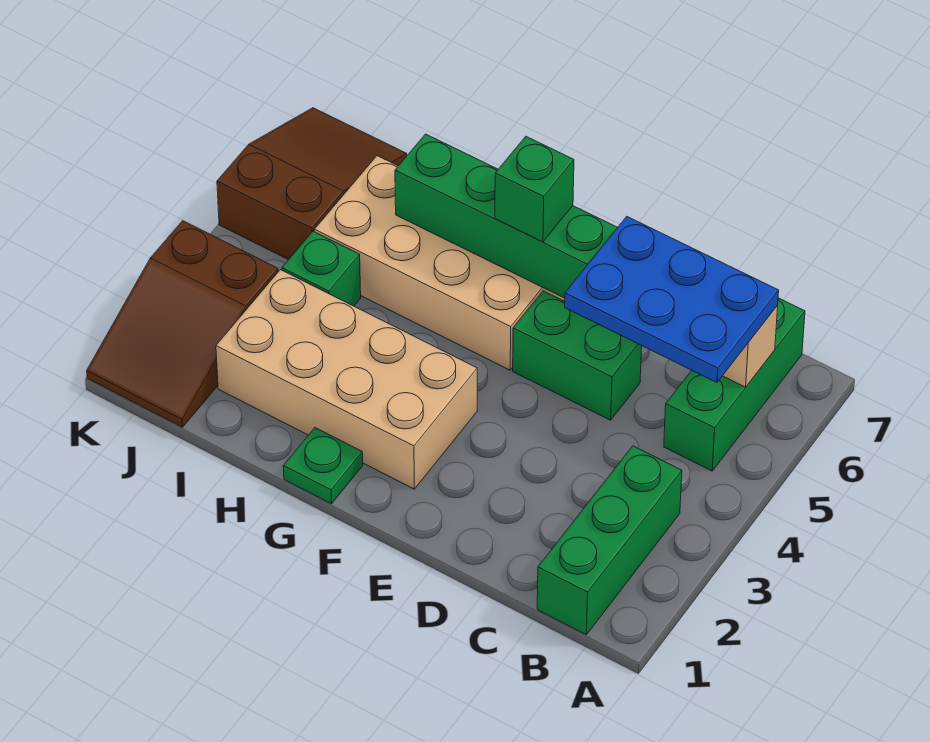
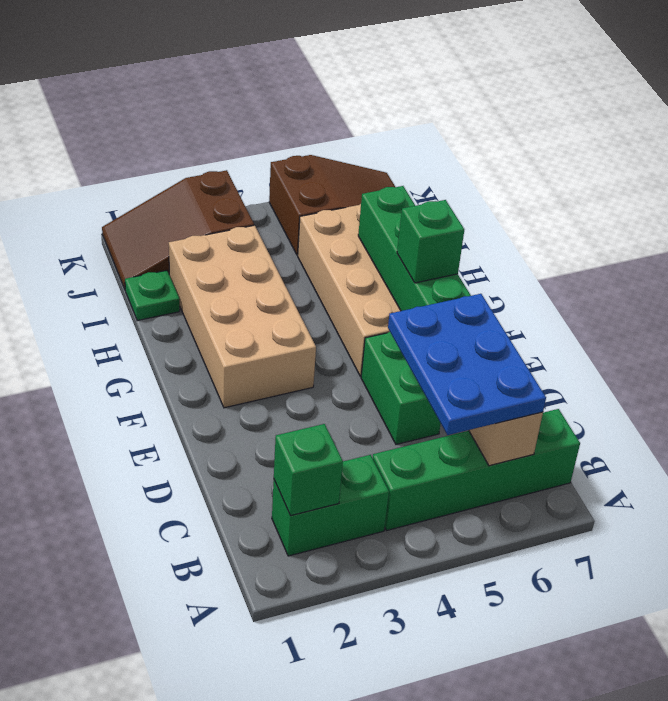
green brick B1:B3 level 1 -> green brick B2:B3 level 1
green brick B5:B7 level 1 -> green brick B4:B7 level 1
green plate G1 level 1 -> green plate I1 level 1
green brick I4 level 1 -> green brick B2 level 2

